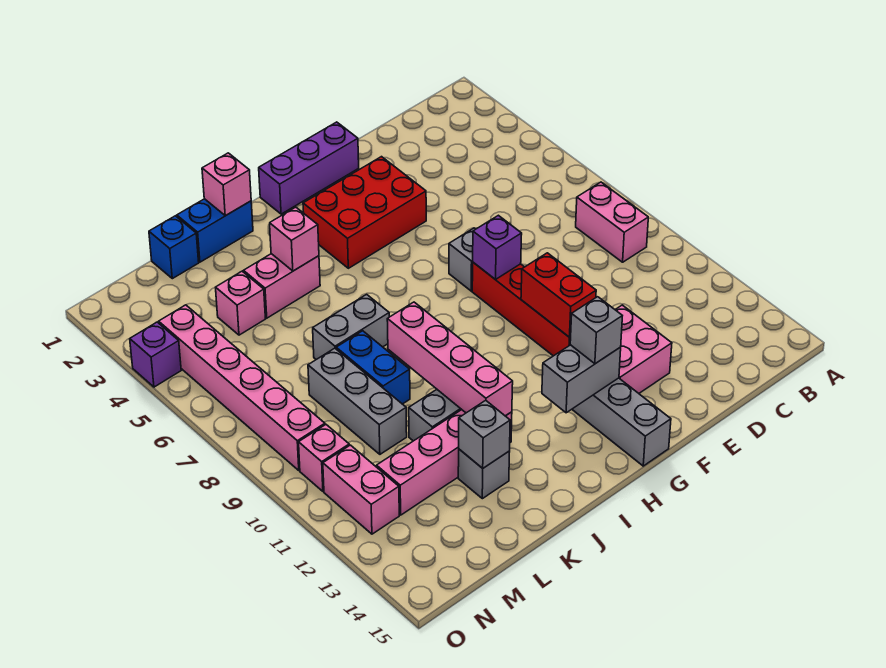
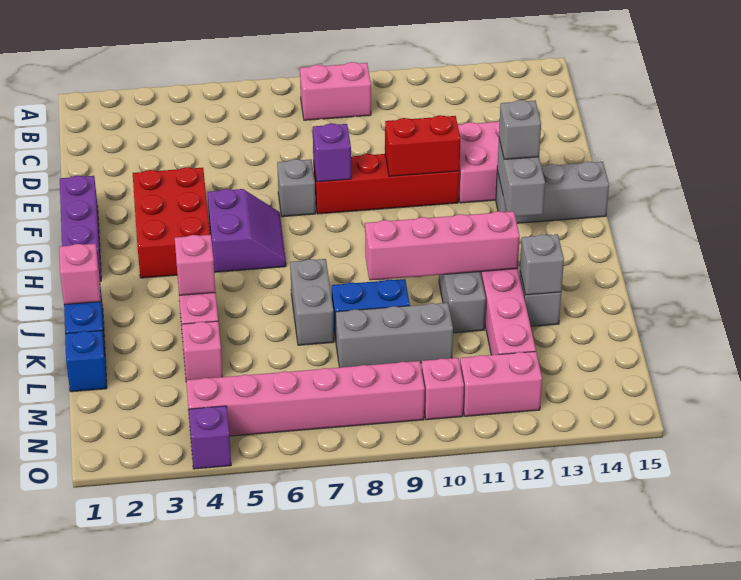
none -> purple slope G5:H6 level 1 top 5

